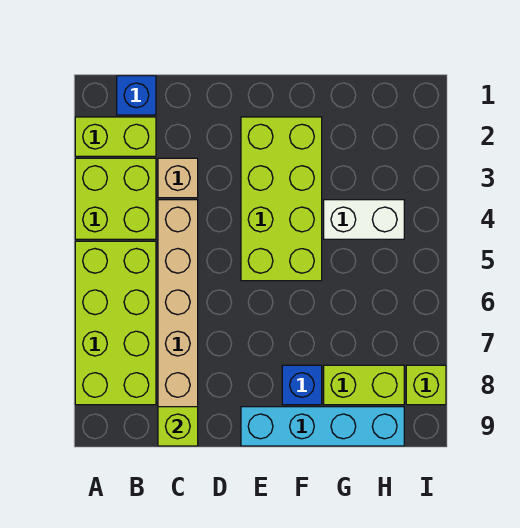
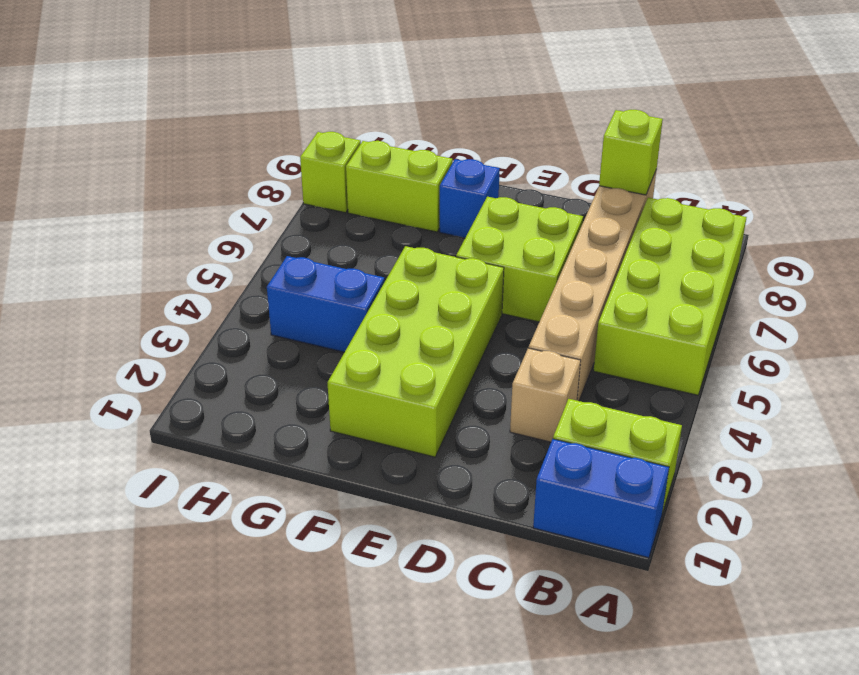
lime brick A3:B4 level 1 -> lime brick D6:E7 level 1
blue brick B1 level 1 -> blue brick A1:B1 level 1
cyan brick E9:H9 level 1 -> none
white brick G4:H4 level 1 -> blue brick G4:H4 level 1

